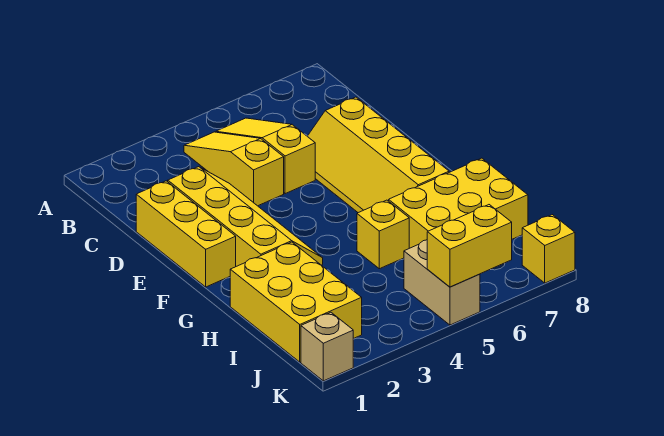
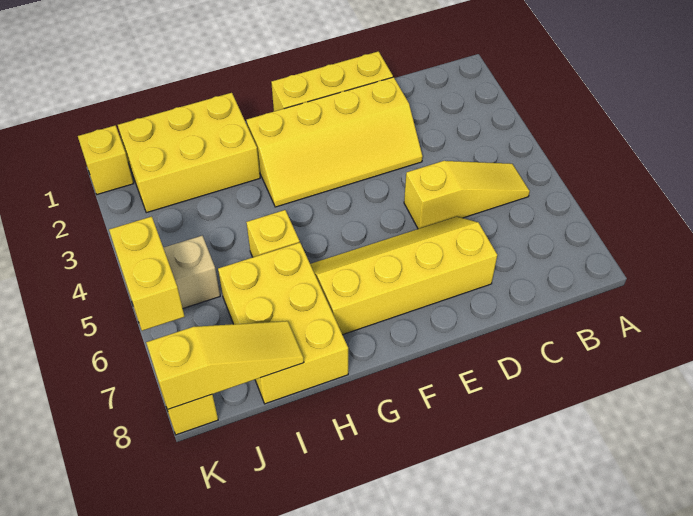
yellow slope B4:D4 level 1 top D -> yellow slope I8:K8 level 2 top K
tan brick K1 level 1 -> yellow brick K1 level 1

